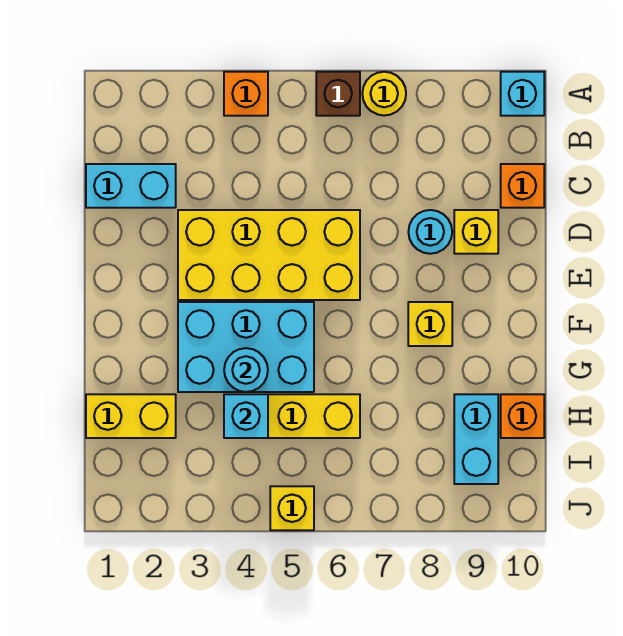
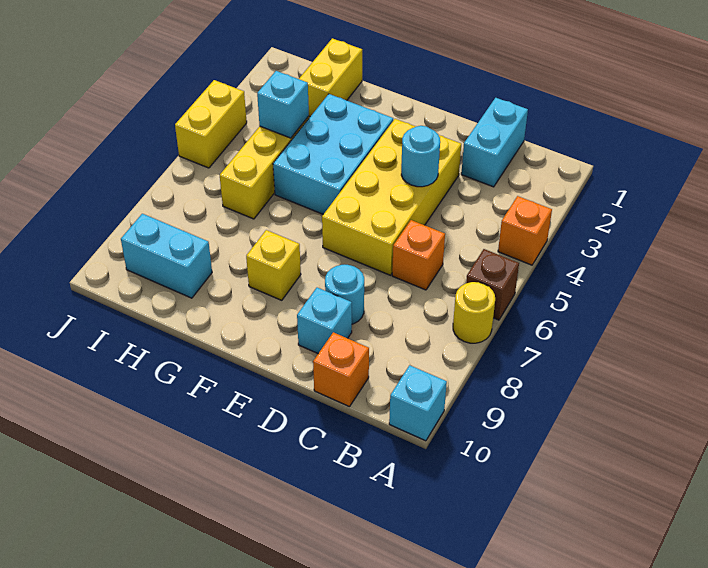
yellow brick D9 level 1 -> cyan brick D9 level 1
cyan round brick G4 level 2 -> cyan round brick D4 level 2
orange brick H10 level 1 -> orange brick C6 level 1
yellow brick J5 level 1 -> yellow brick J4:J5 level 1

